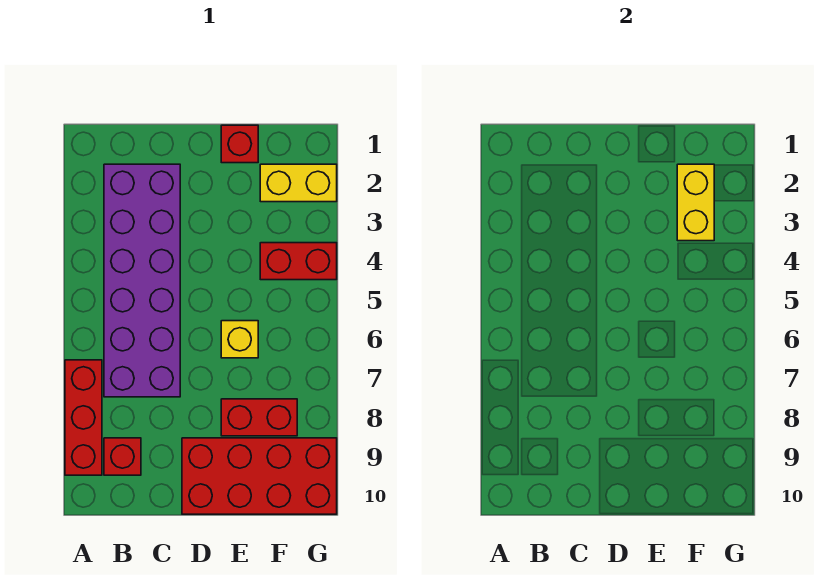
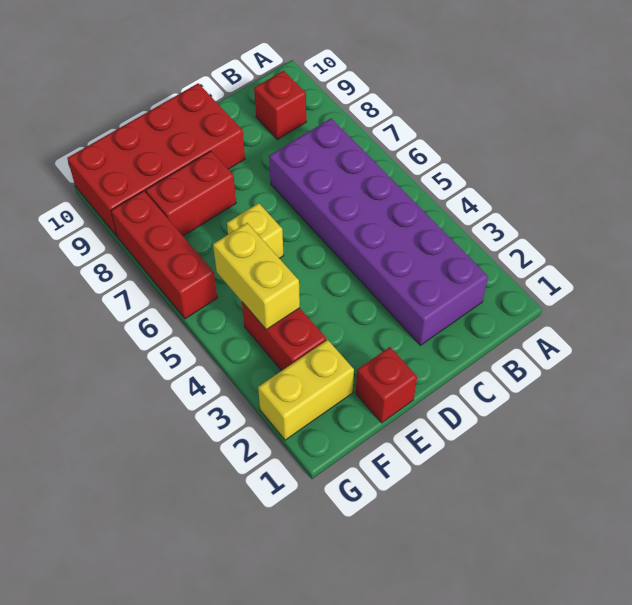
red brick A7:A9 level 1 -> red brick G6:G8 level 1
yellow brick F2:F3 level 2 -> yellow brick F4:F5 level 2
red brick F4:G4 level 1 -> red brick F3:F4 level 1

